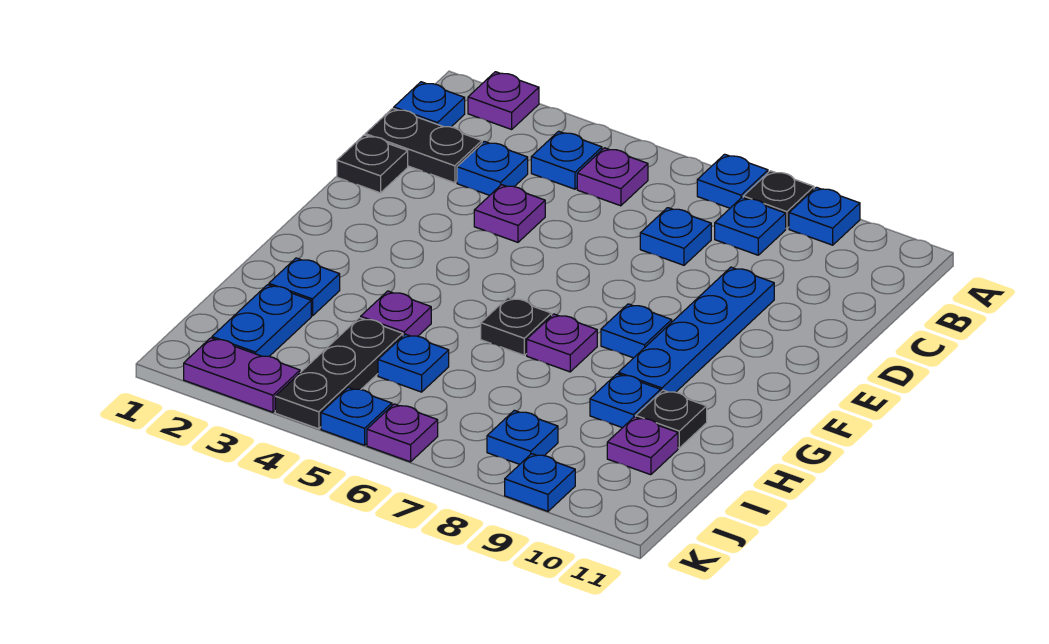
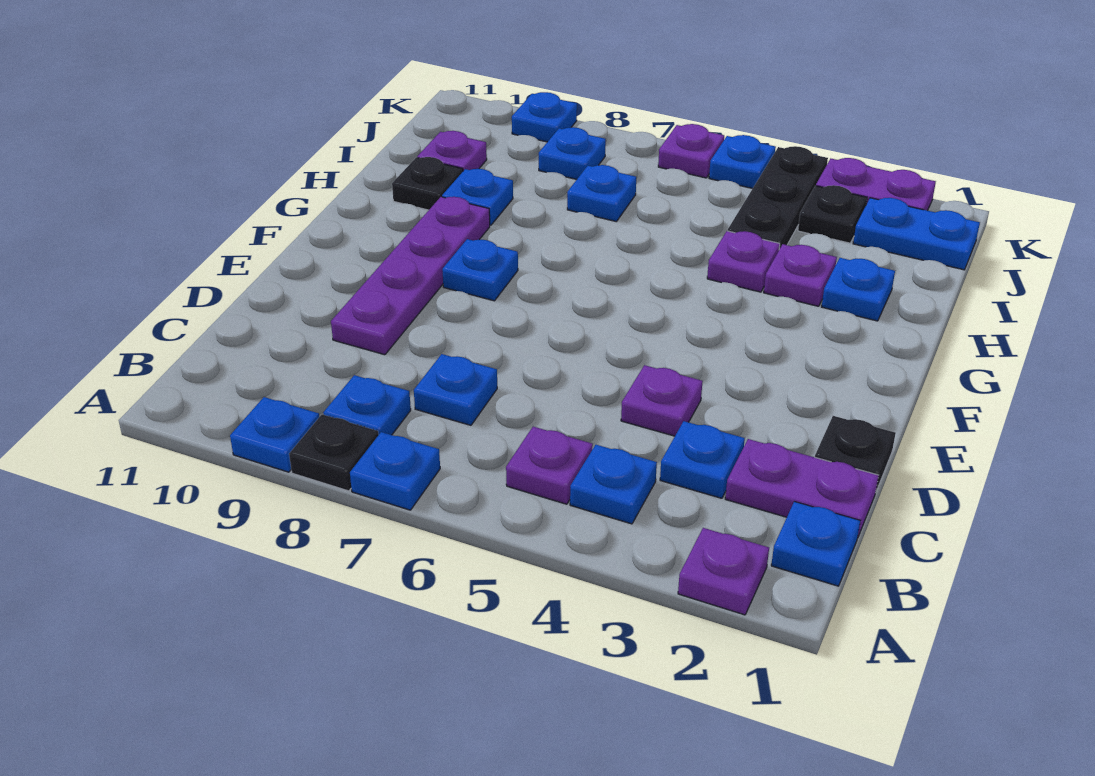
black plate C1:C2 level 1 -> purple plate C1:C2 level 1
blue plate D9:G9 level 1 -> purple plate D9:G9 level 1
black plate G6 level 1 -> black plate J3 level 1
purple plate G7 level 1 -> purple plate H3 level 1
blue plate I2:J2 level 1 -> blue plate J1:J2 level 1
blue plate I5 level 1 -> blue plate I7 level 1

